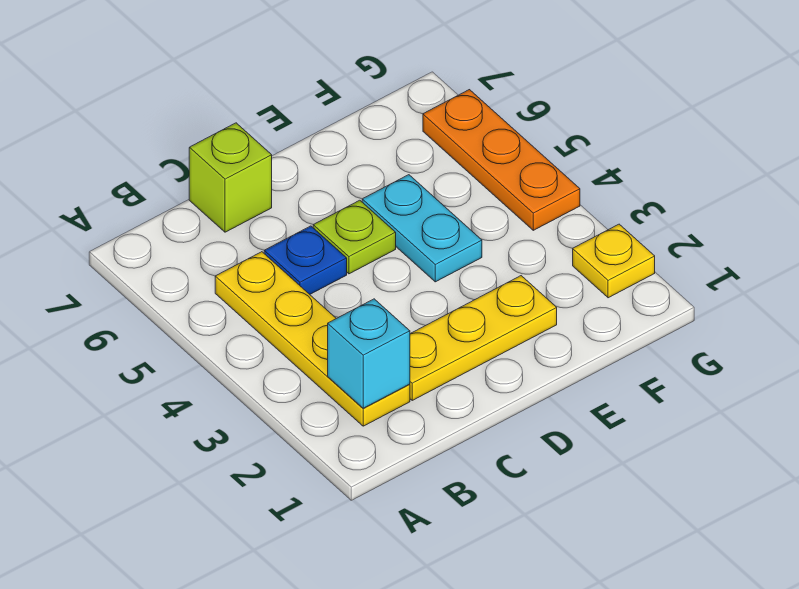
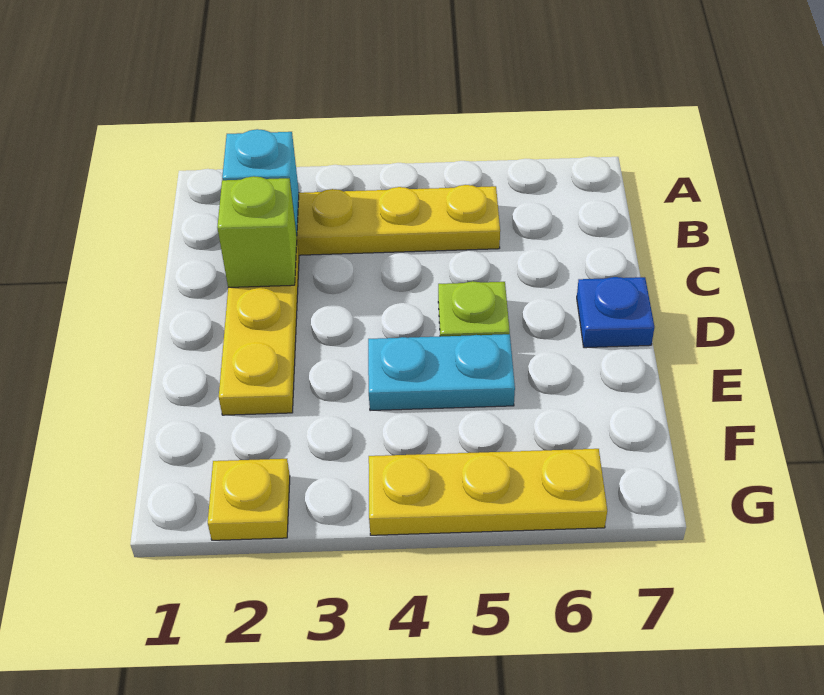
blue plate C5 level 1 -> blue plate D7 level 1
lime brick C7 level 1 -> lime brick C2 level 2
orange plate G4:G6 level 1 -> yellow plate G4:G6 level 1

